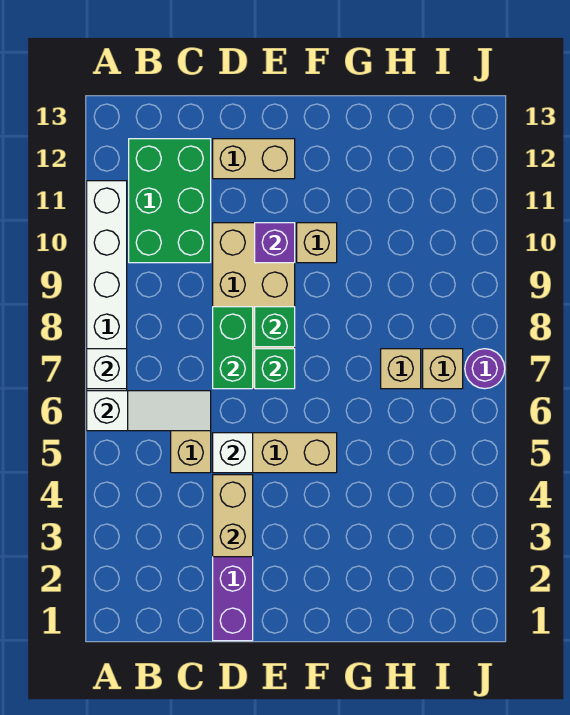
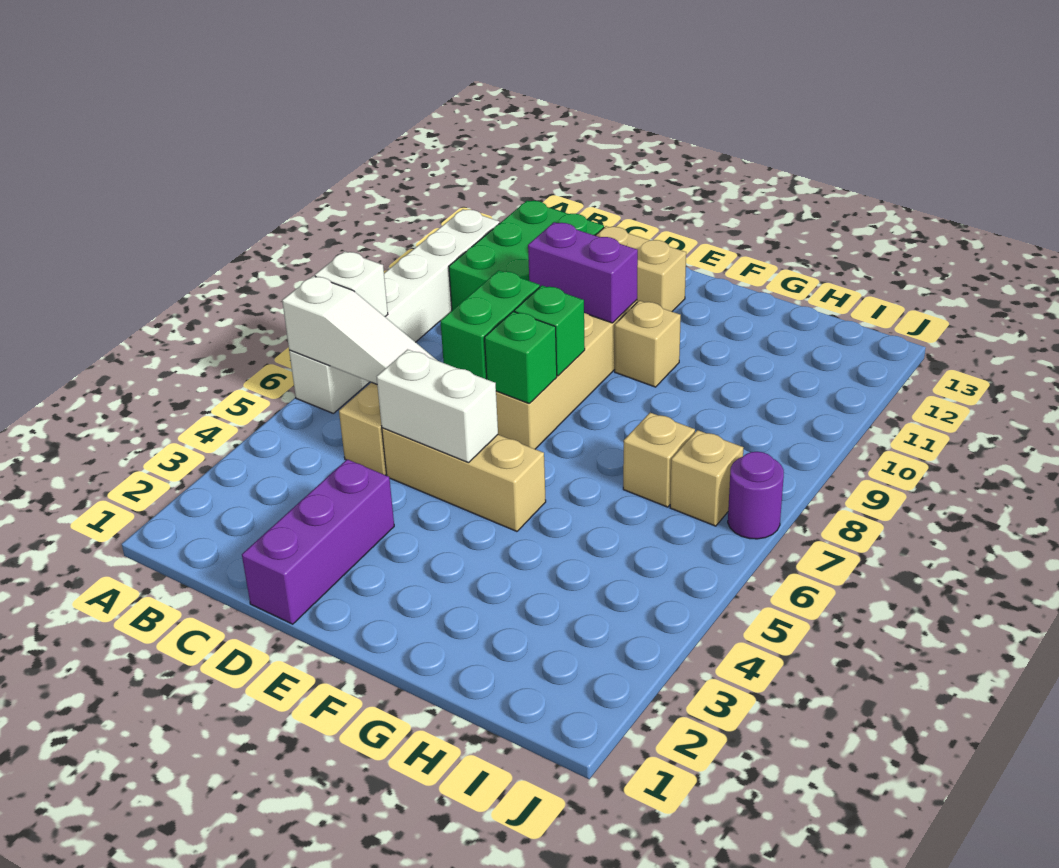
tan brick D3:D4 level 2 -> none
white brick D5 level 2 -> white brick D5:E5 level 2
purple brick E10 level 2 -> purple brick D10:E10 level 2

